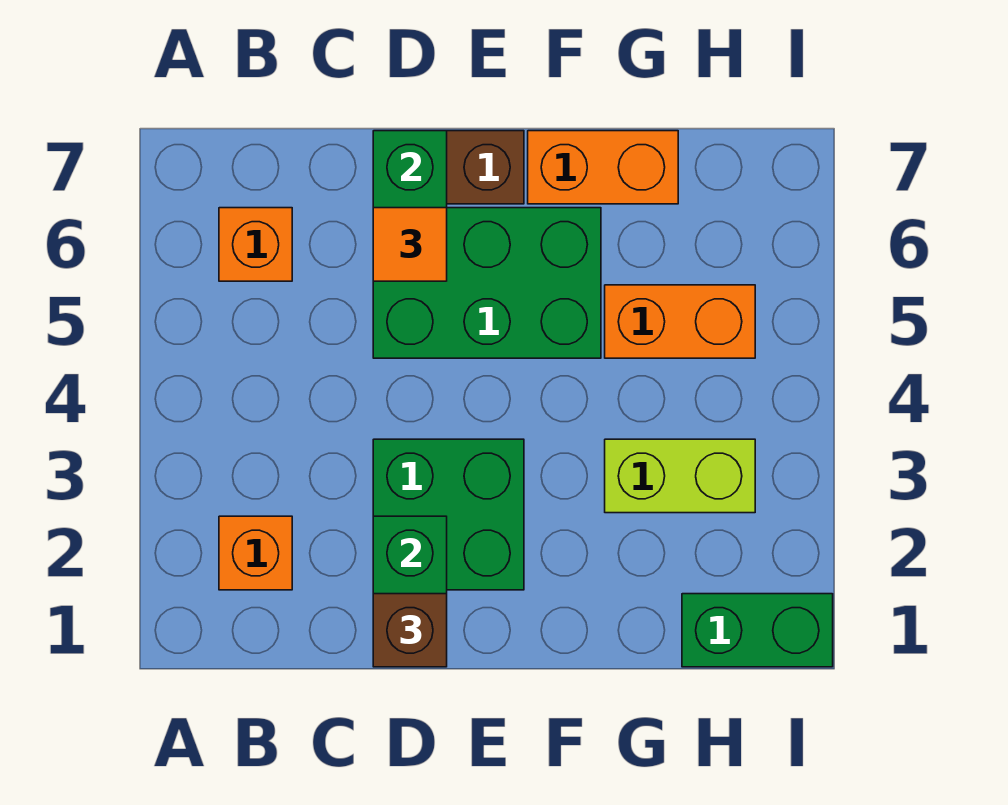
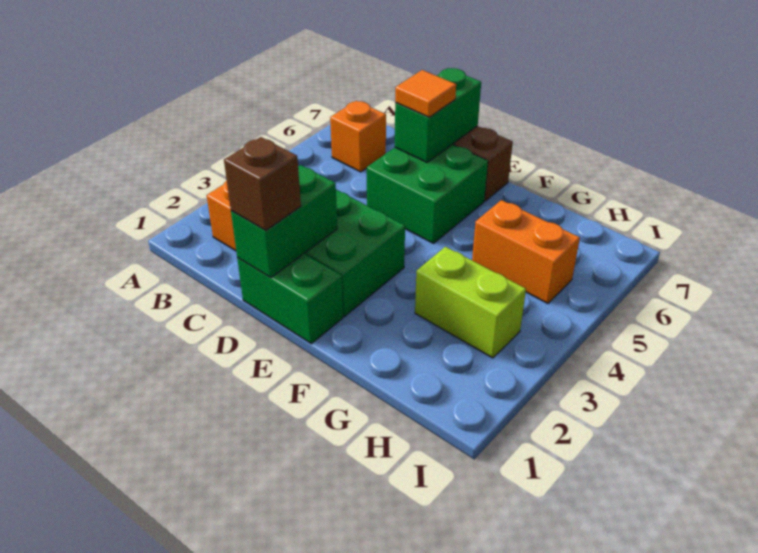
green brick D5:F6 level 1 -> green brick D5:E6 level 1
orange brick F7:G7 level 1 -> none
green brick H1:I1 level 1 -> green brick D1:E1 level 1

